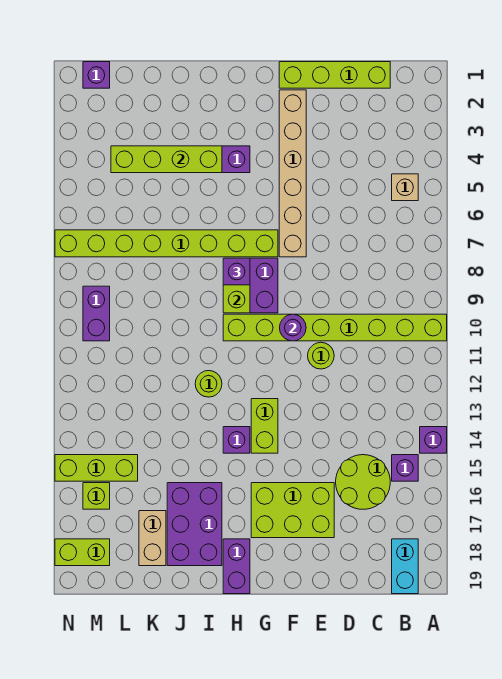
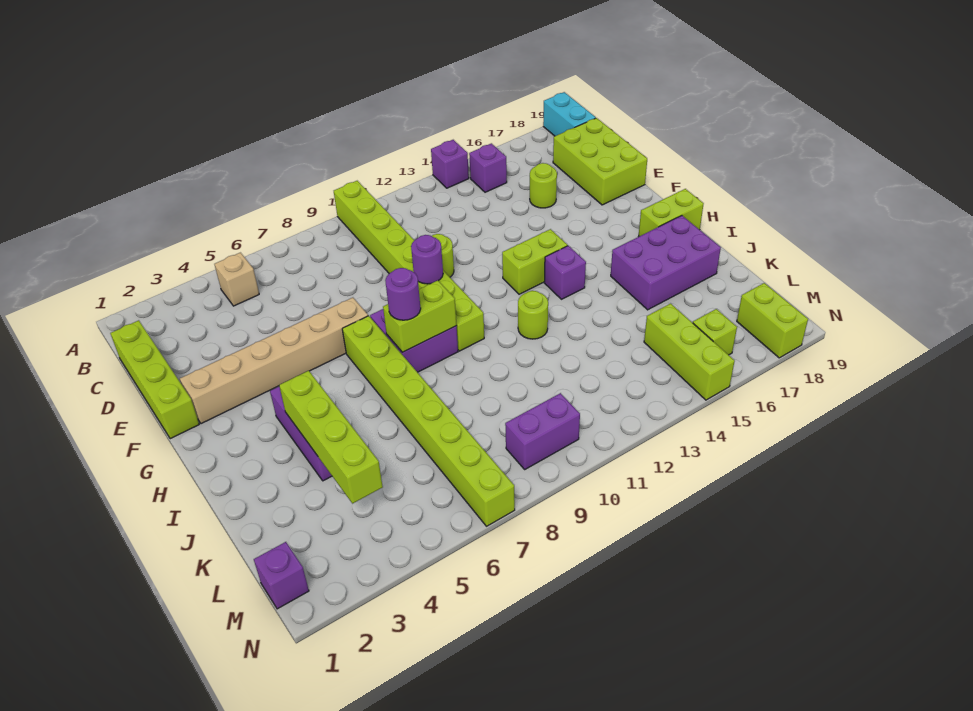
cyan brick B18:B19 level 1 -> cyan brick A19:B19 level 1
lime round brick C15:D16 level 1 -> lime round brick D16 level 1
lime brick E16:G17 level 1 -> lime brick C18:E19 level 1
purple brick H8 level 3 -> purple round brick H8 level 3
purple brick H18:H19 level 1 -> lime brick H18:H19 level 1
tan brick K17:K18 level 1 -> none

